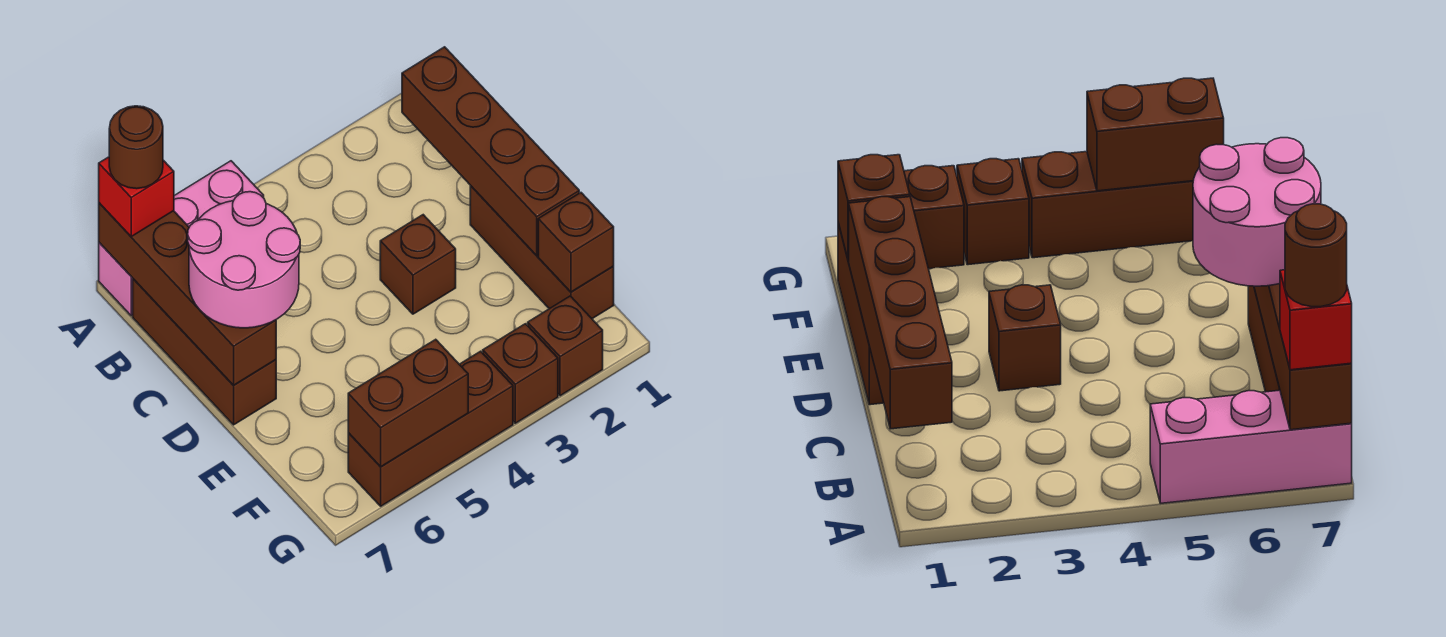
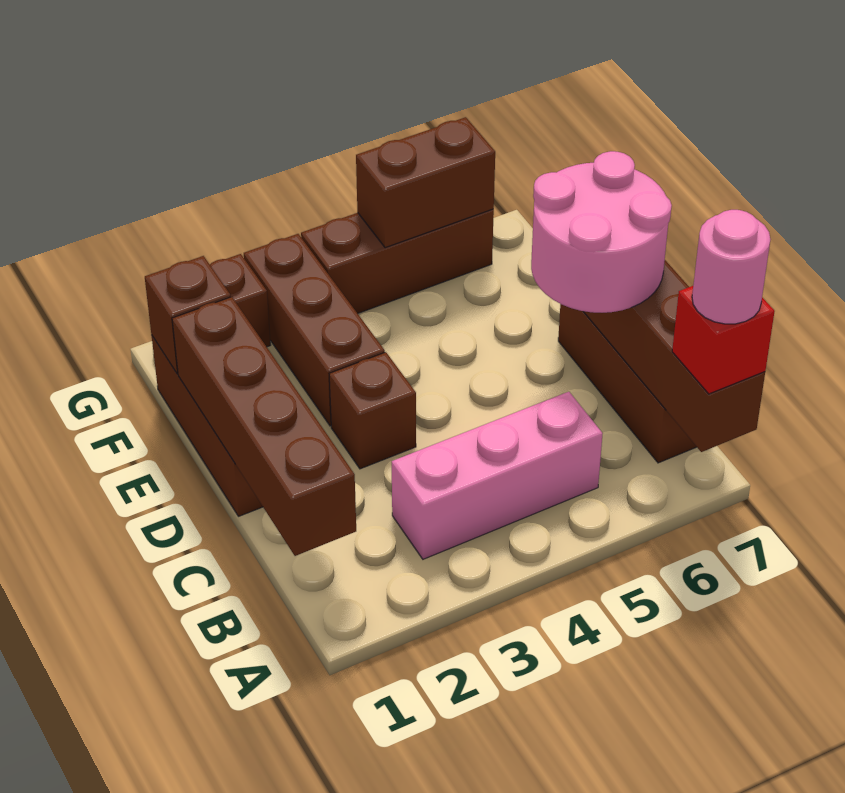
pink brick A5:A7 level 1 -> pink brick B3:B5 level 1
brown round brick A7 level 4 -> pink round brick A7 level 4
brown brick G3 level 1 -> brown brick E3:G3 level 1

